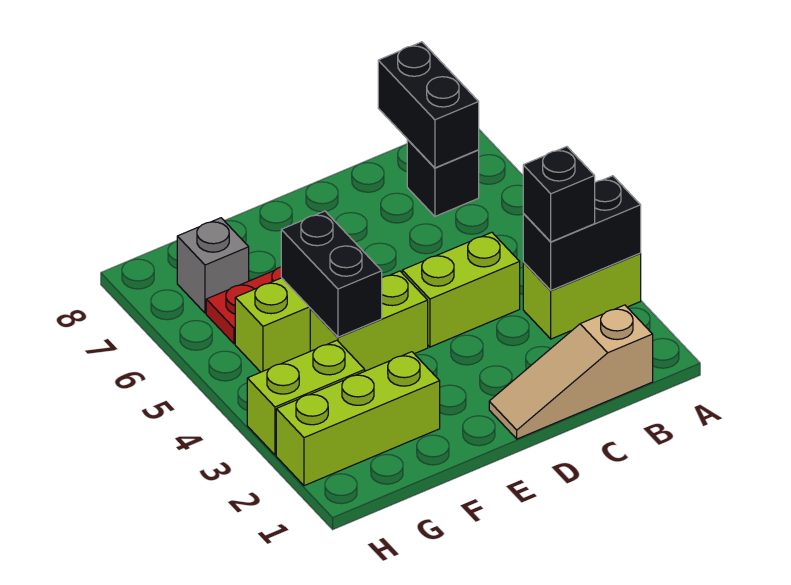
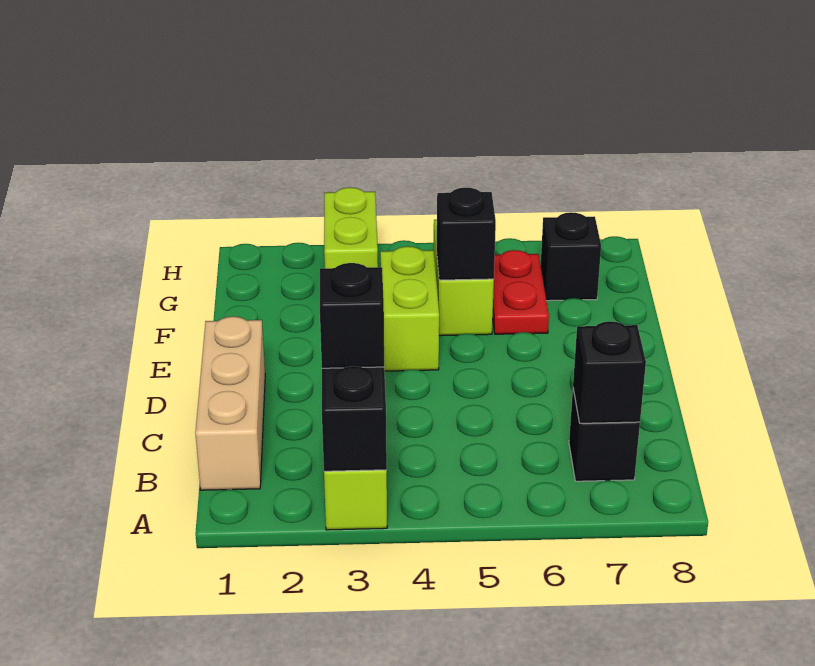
tan slope B1:D1 level 1 top B -> tan brick B1:D1 level 1
black brick B7:B8 level 2 -> black brick B7 level 2
lime brick C4:D4 level 1 -> none
lime brick F2:H2 level 1 -> none
black brick F4:F5 level 2 -> black brick F5 level 2
grey brick G7 level 1 -> black brick G7 level 1

